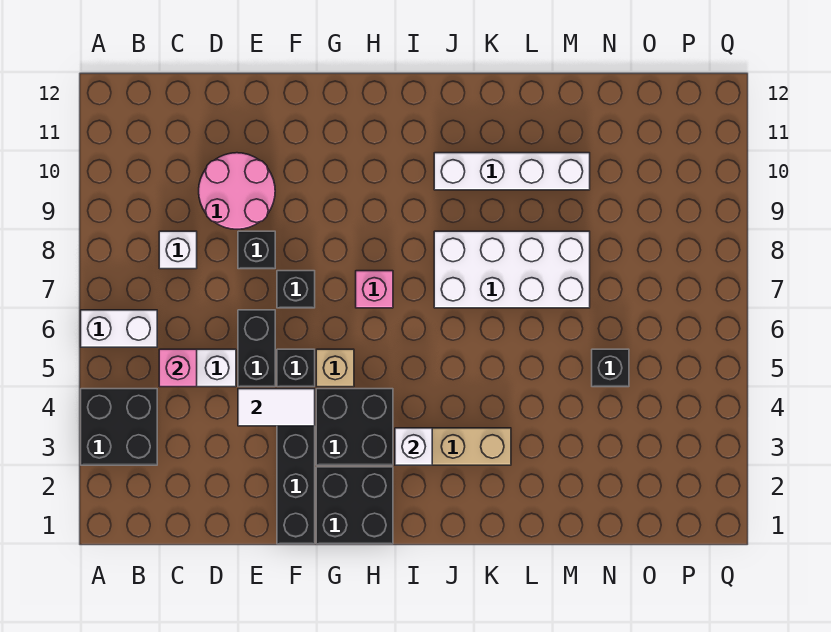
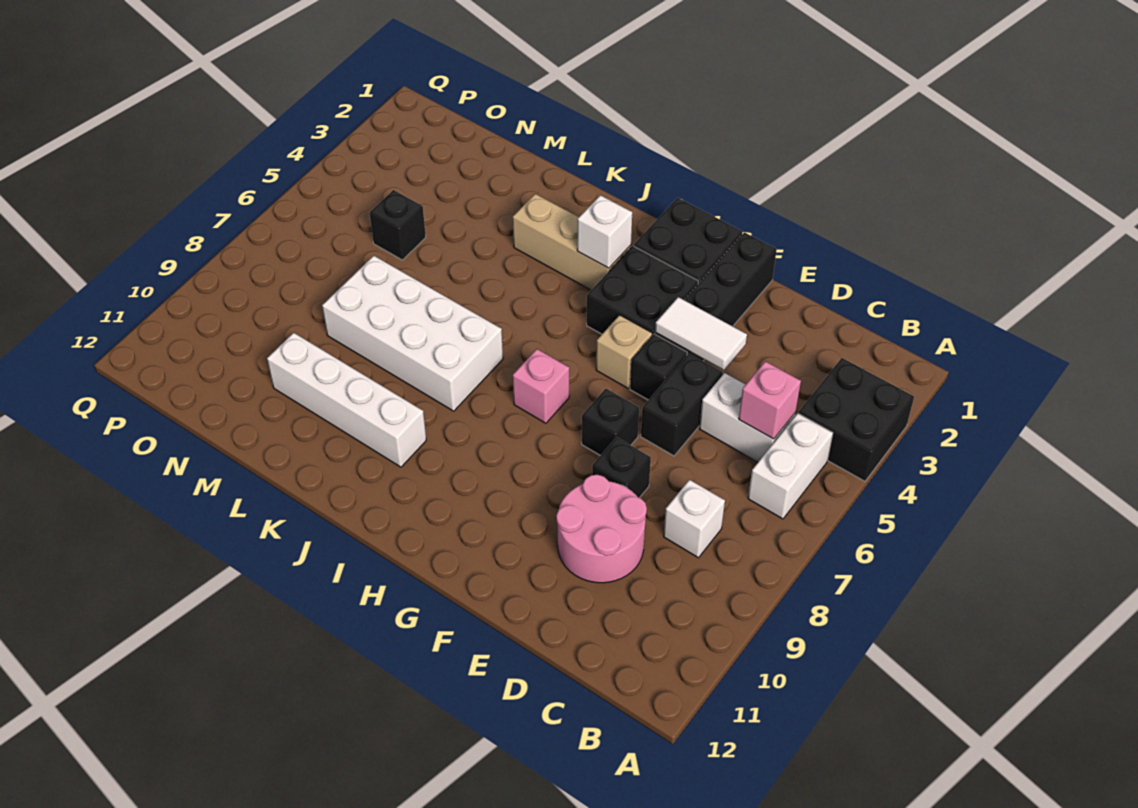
white brick A6:B6 level 1 -> white brick B5:B6 level 1

